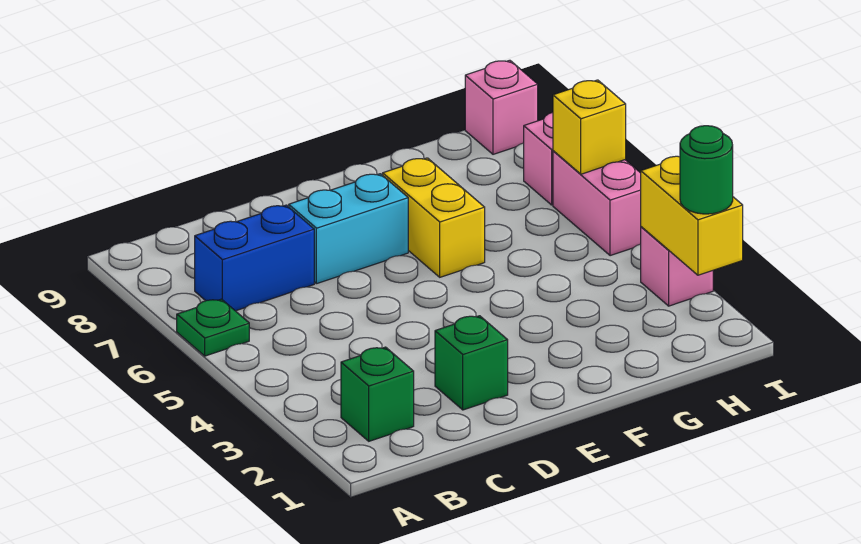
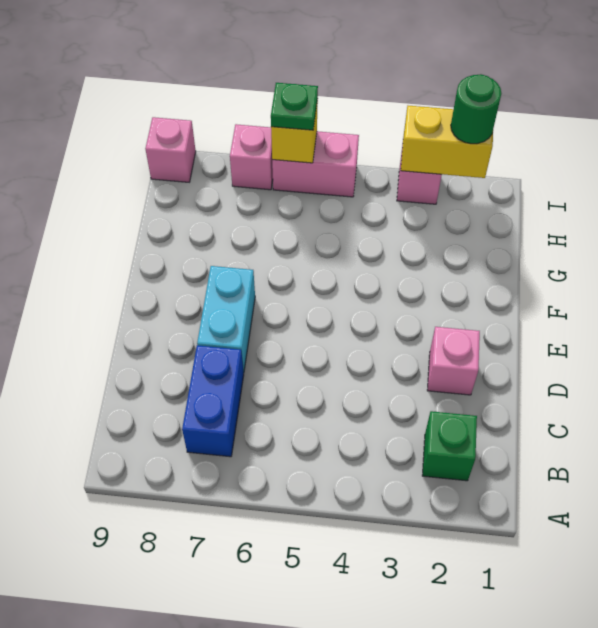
green plate A6 level 1 -> green plate I6 level 3
green brick D2 level 1 -> pink brick D2 level 1
yellow brick F6:F7 level 1 -> none

